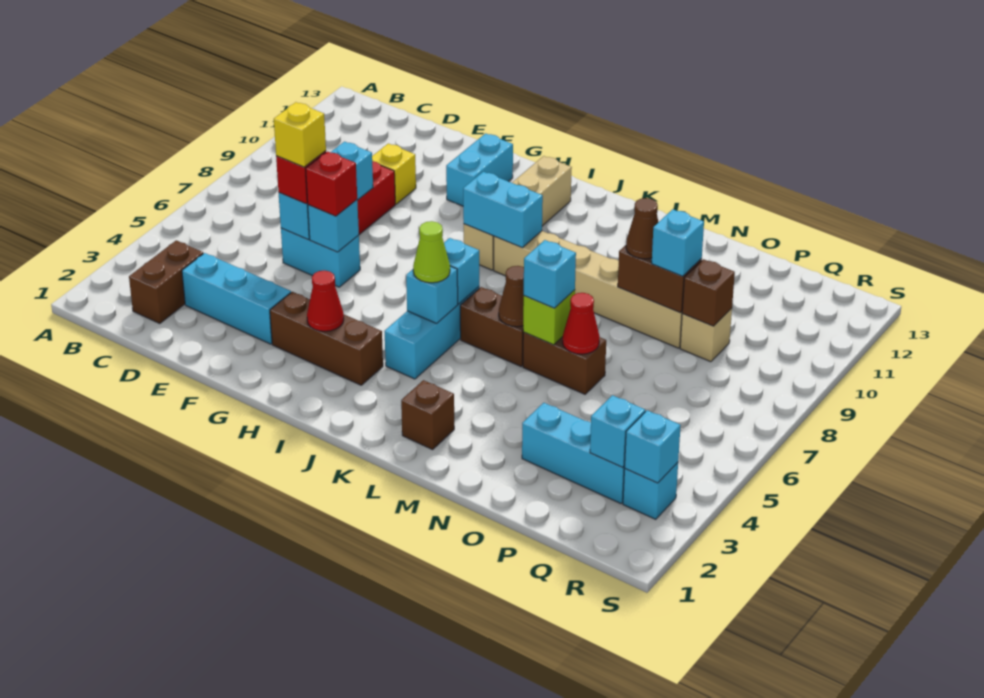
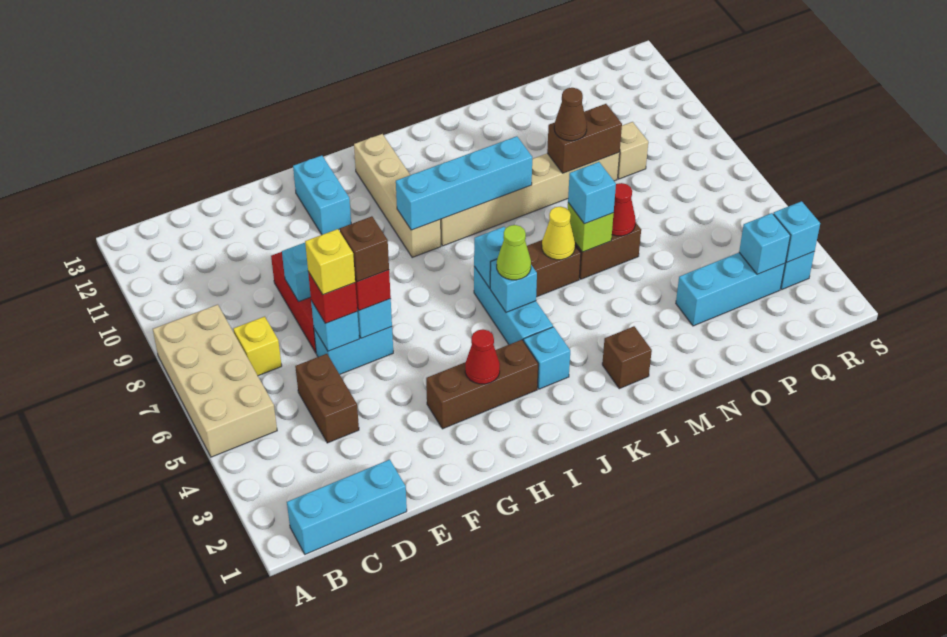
none -> tan brick A5:B8 level 1
brown brick C2:C3 level 1 -> brown brick D4:D5 level 1
cyan brick D3:F3 level 1 -> cyan brick B1:D1 level 1
yellow brick E10 level 1 -> yellow brick C7 level 1
cyan brick I9:J9 level 2 -> cyan brick I9:L9 level 2
brown cone L6 level 2 -> yellow cone L6 level 2
cyan brick O9 level 3 -> cyan brick J3 level 1
brown brick P9 level 2 -> brown brick F6 level 4

